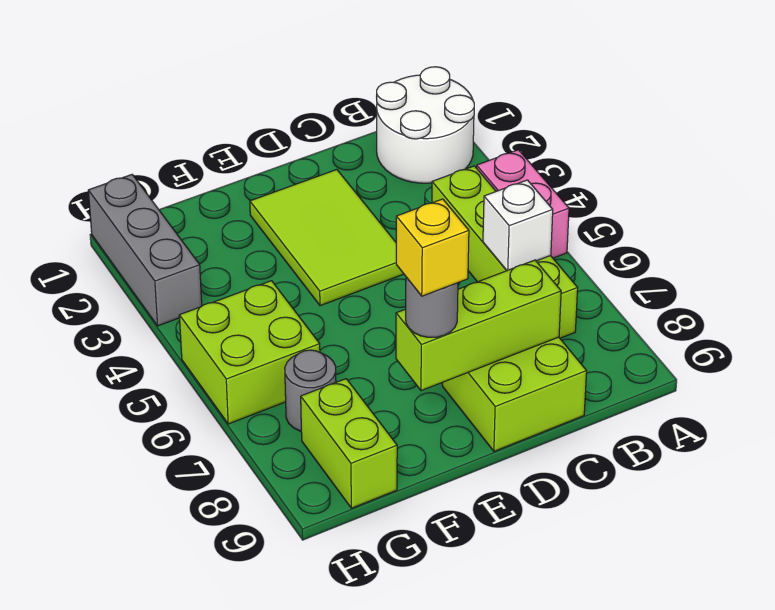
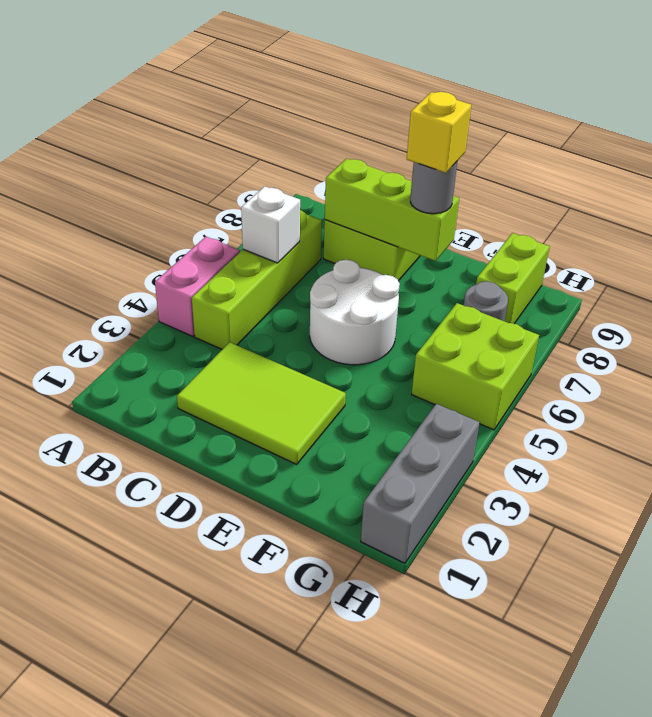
white round brick A1:B2 level 1 -> white round brick D5:E6 level 1
lime tile D2:E4 level 1 -> lime tile C2:E3 level 1

